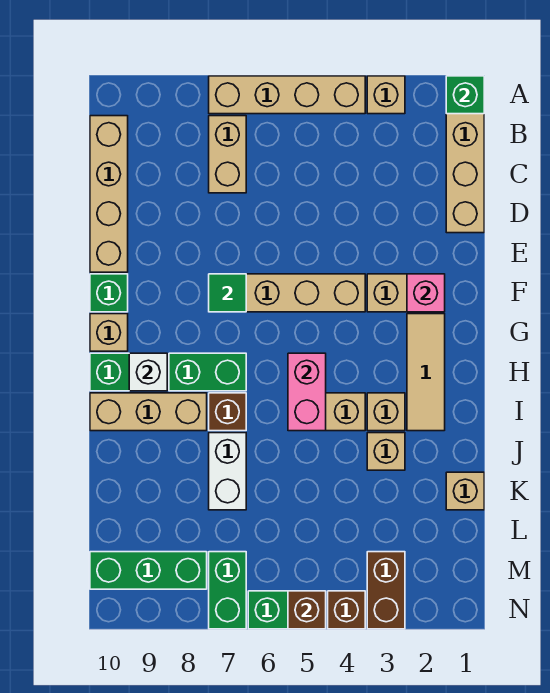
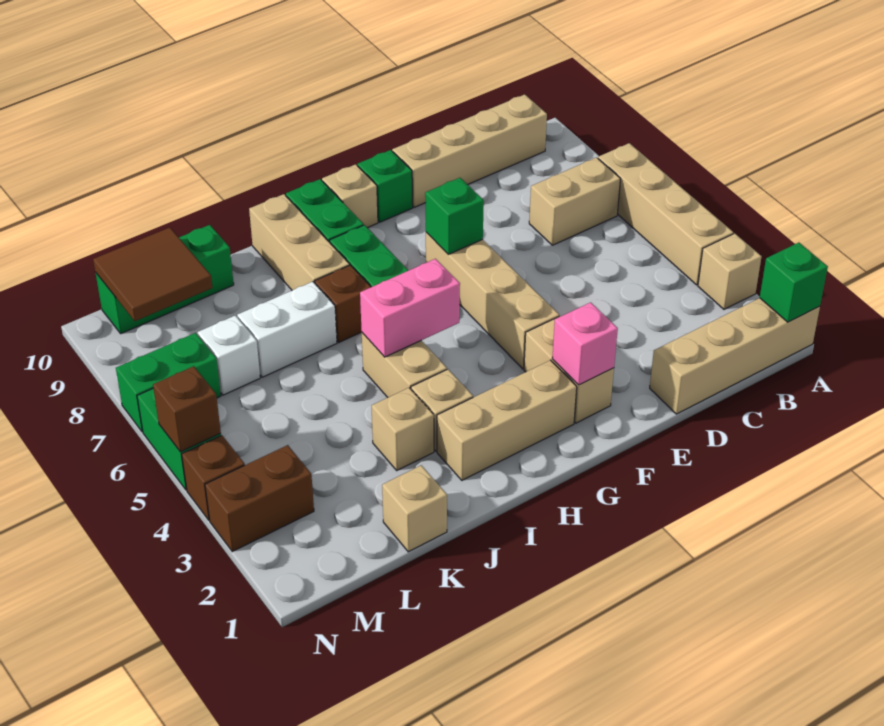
green tile F7 level 2 -> green brick F7 level 2
tan tile G2:I2 level 1 -> tan brick G2:I2 level 1
white brick H9 level 2 -> white brick L7 level 1
none -> brown tile L9:M10 level 2
green brick M8:M10 level 1 -> green brick K10:M10 level 1

